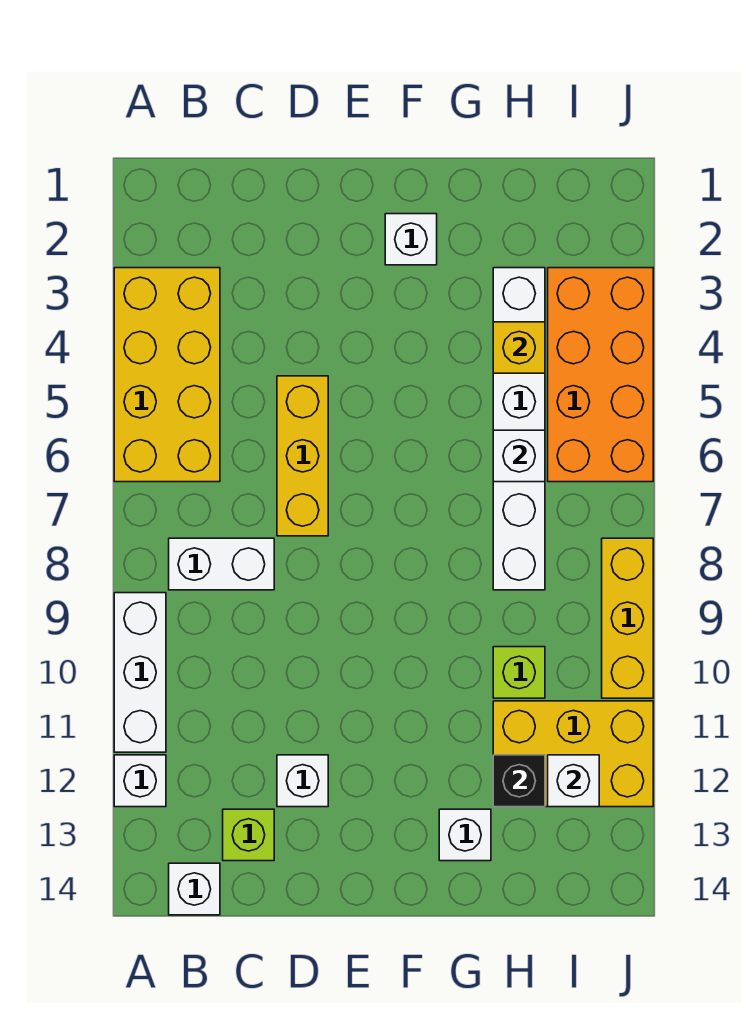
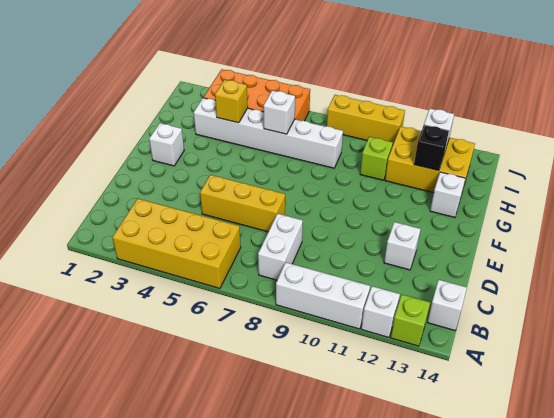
lime brick C13 level 1 -> lime brick A13 level 1
yellow brick H11:J12 level 1 -> yellow brick H11:I13 level 1

